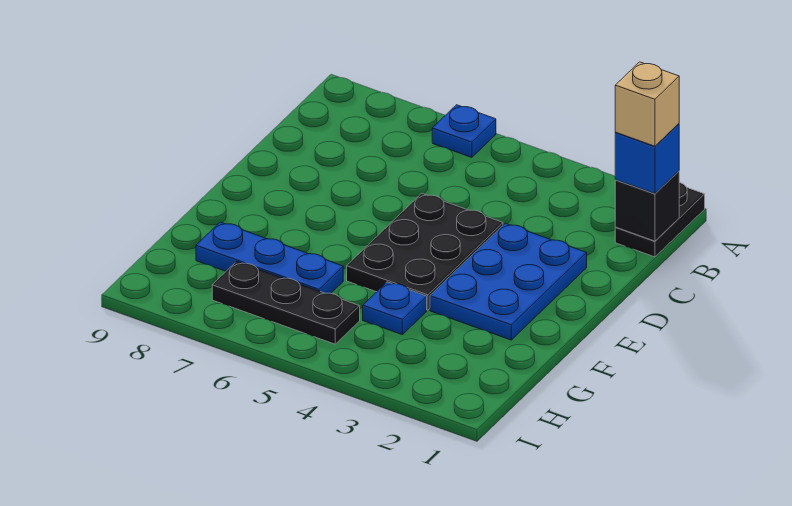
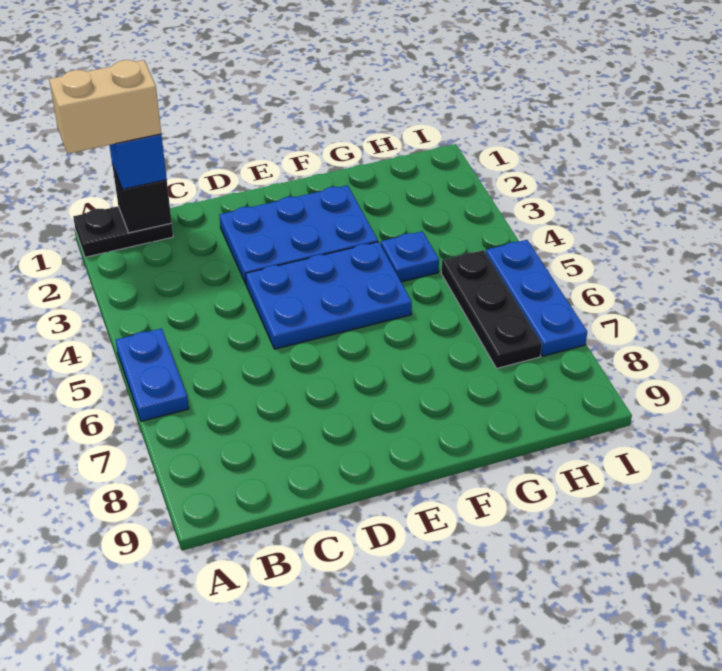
blue plate A6 level 1 -> blue plate A5:A6 level 1
tan brick B1 level 4 -> tan brick A1:B1 level 4
black plate D4:F5 level 1 -> blue plate D4:F5 level 1
blue plate G6:G8 level 1 -> blue plate I5:I7 level 1

